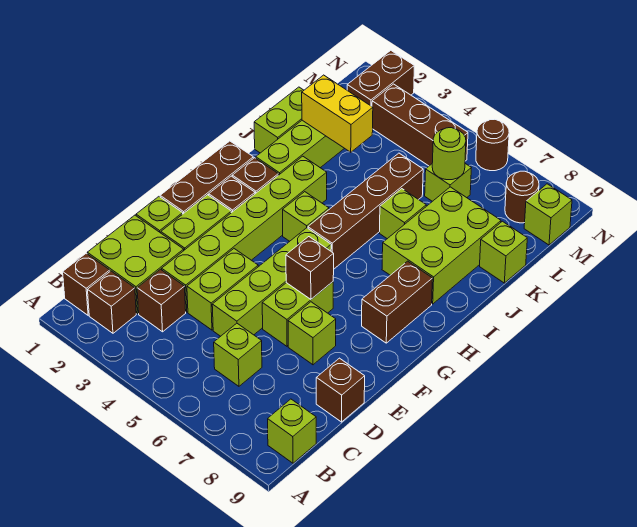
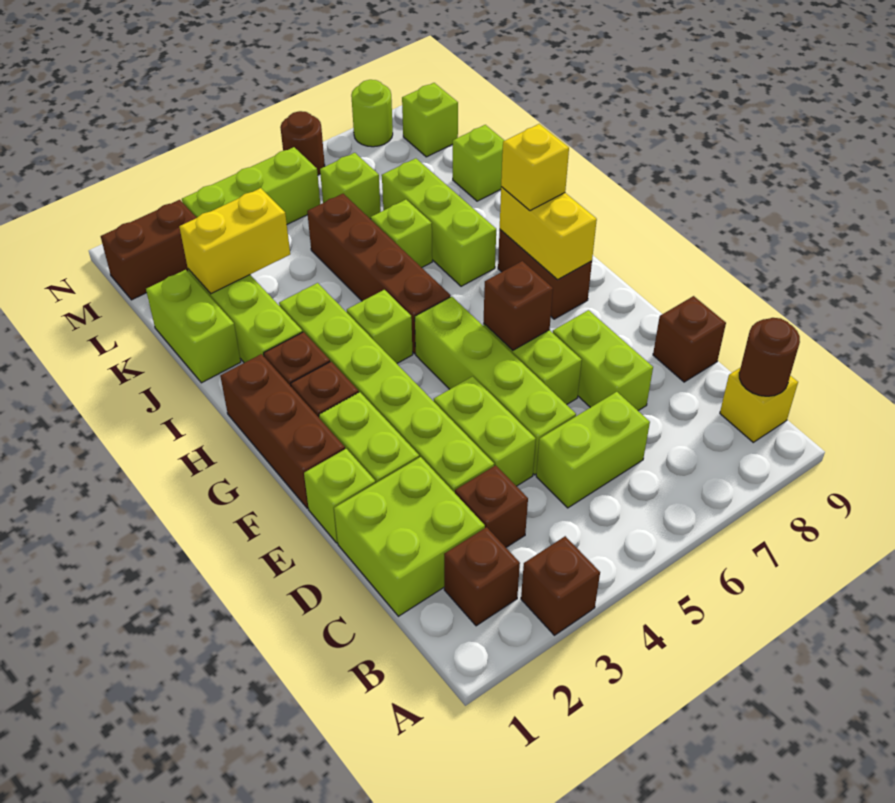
brown brick B1 level 1 -> brown brick A3 level 1
lime brick B9 level 1 -> yellow brick B9 level 1
lime brick C6 level 1 -> lime brick C5:C6 level 1
lime brick E7 level 1 -> lime brick D7:E7 level 1
none -> yellow brick G8:H8 level 2
none -> yellow brick H8 level 3
lime brick I7:K8 level 1 -> lime brick I7:K7 level 1
lime round brick L6 level 2 -> lime round brick N8 level 1
brown brick M2:N2 level 1 -> brown brick M1:M2 level 1
brown brick M3:M5 level 1 -> lime brick M3:M5 level 1
brown round brick M8 level 1 -> brown round brick B9 level 2

